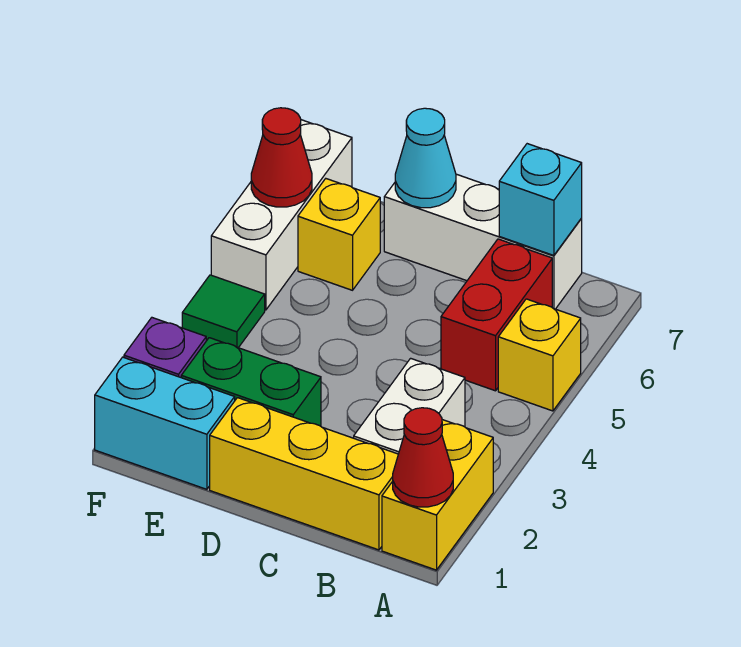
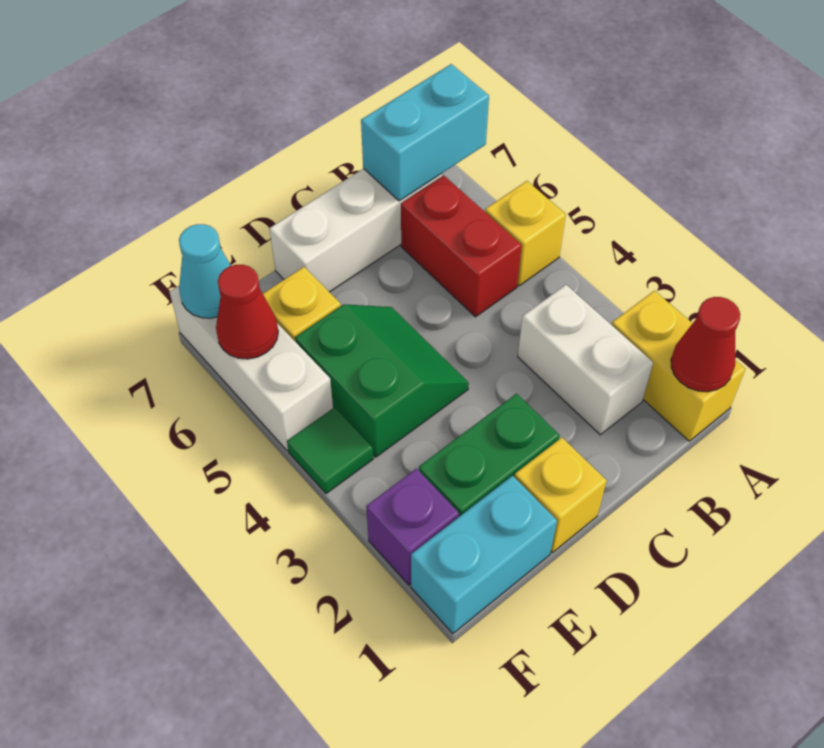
yellow brick B1:D1 level 1 -> yellow brick D1 level 1
cyan brick B7 level 2 -> cyan brick A7:B7 level 2
none -> green slope D4:E5 level 1 top E
cyan cone D7 level 2 -> cyan cone F7 level 2

